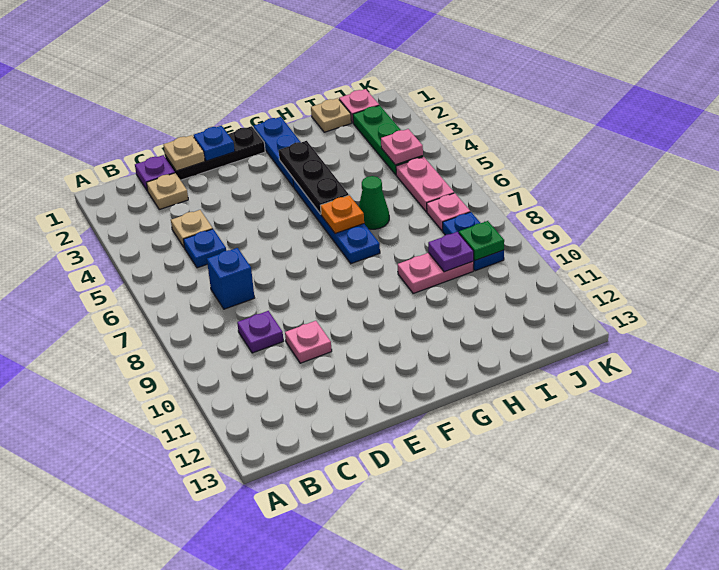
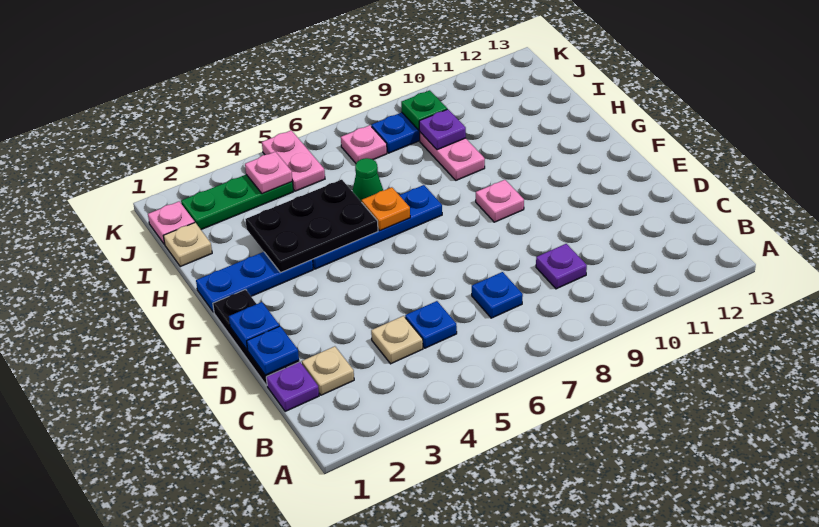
blue brick C7 level 1 -> blue plate C7 level 1
tan plate D1 level 2 -> blue plate D1 level 2
pink plate D10 level 1 -> pink plate F9 level 1
black plate G3:G5 level 2 -> black plate G3:H5 level 2
pink plate J5:J6 level 1 -> pink plate J5:K5 level 1

